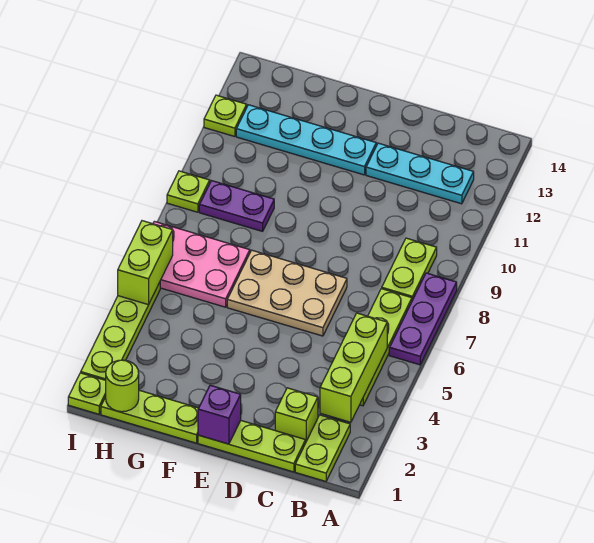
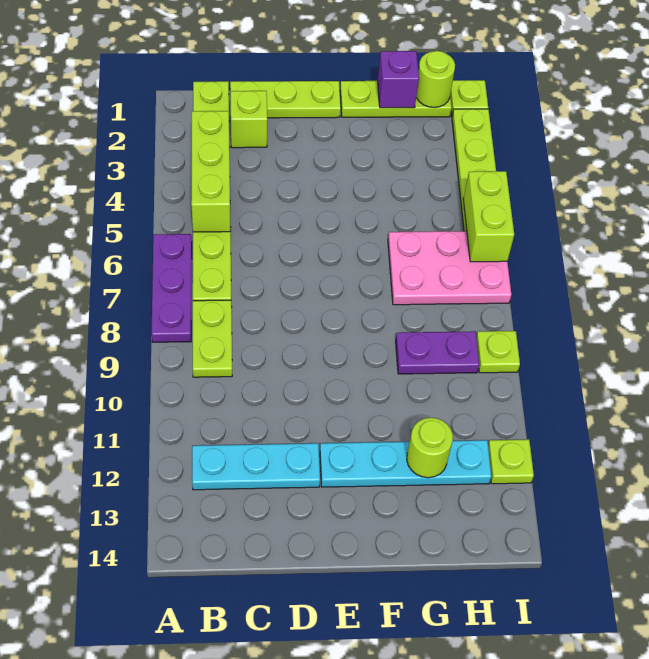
tan plate D6:F7 level 1 -> none
purple brick E1 level 2 -> purple brick G1 level 2
none -> lime round brick G12 level 2

